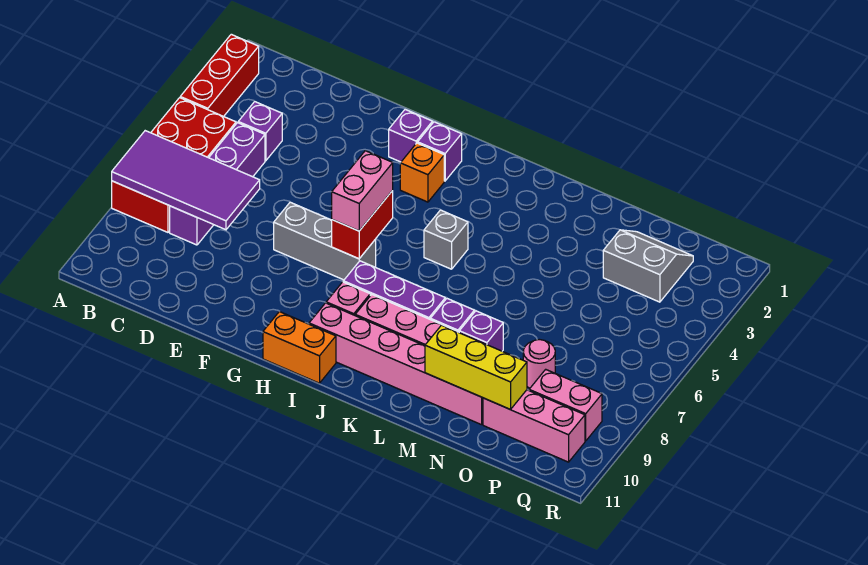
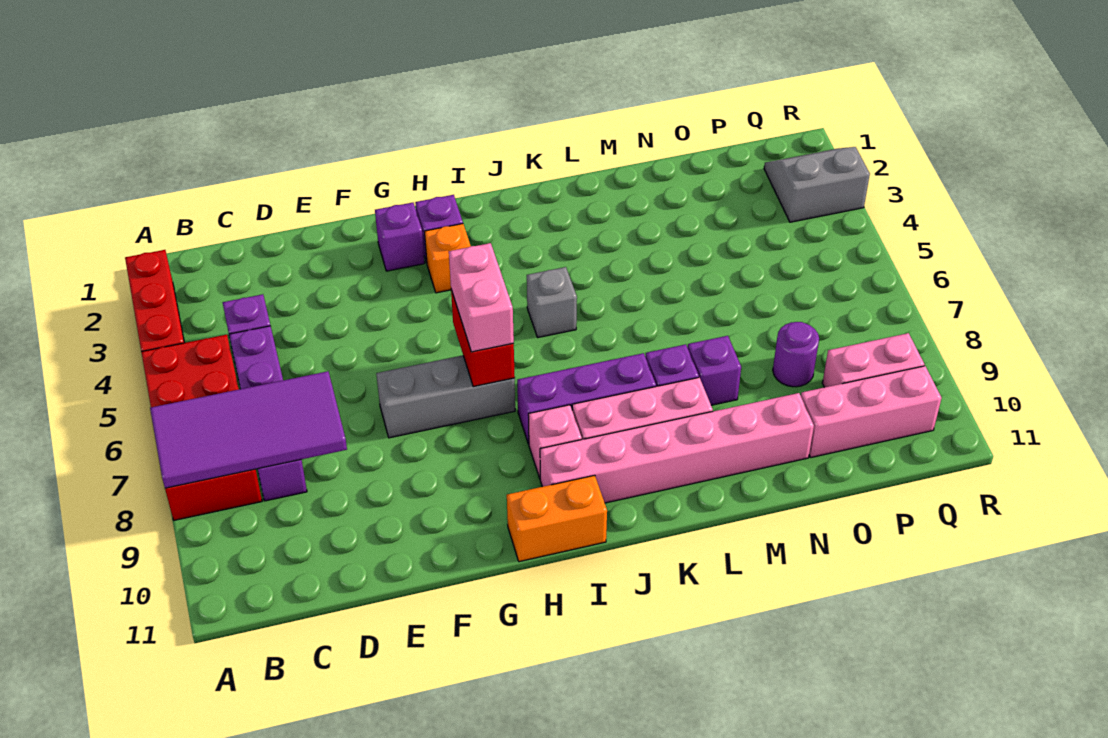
yellow brick M10:O10 level 2 -> none
grey slope O2:P3 level 1 top 3 -> grey slope Q2:R3 level 1 top 3
pink round brick O8 level 1 -> purple round brick O8 level 1

